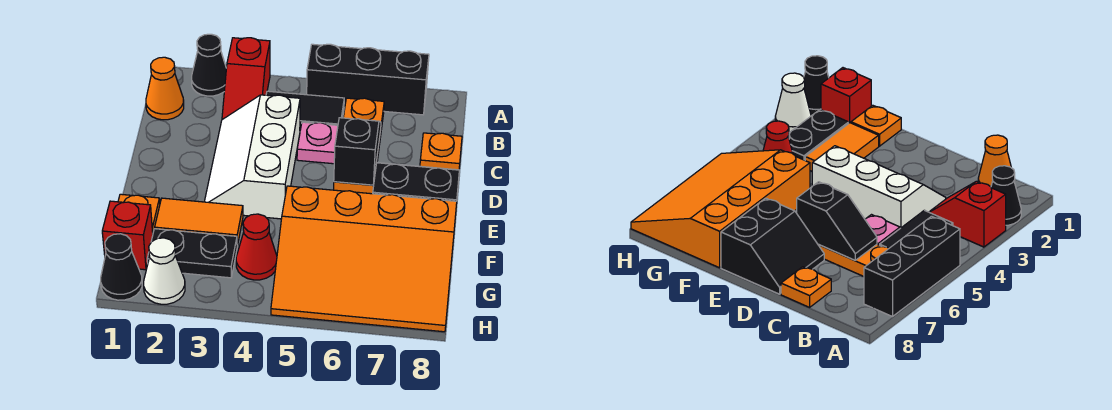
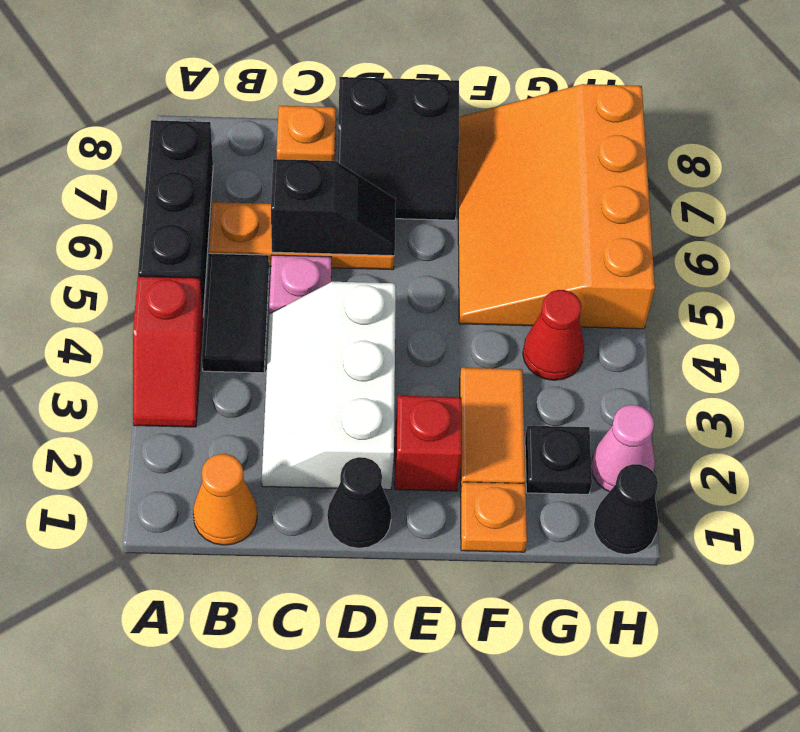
black cone A2 level 1 -> black cone D1 level 1
red slope A3:B3 level 1 top A -> red slope A3:A4 level 1 top 4
white slope C3:E4 level 1 top 4 -> white slope C2:D4 level 1 top D
black slope C6:D6 level 2 top D -> black slope C6:D6 level 2 top C
black slope D7:E8 level 1 top E -> black slope D7:E8 level 1 top 8
orange slope F5:H8 level 1 top F -> orange slope F5:H8 level 1 top H
red brick G1 level 1 -> red brick E2 level 1
black plate G2:G3 level 1 -> black plate G2 level 1
white cone H2 level 1 -> pink cone H2 level 1

